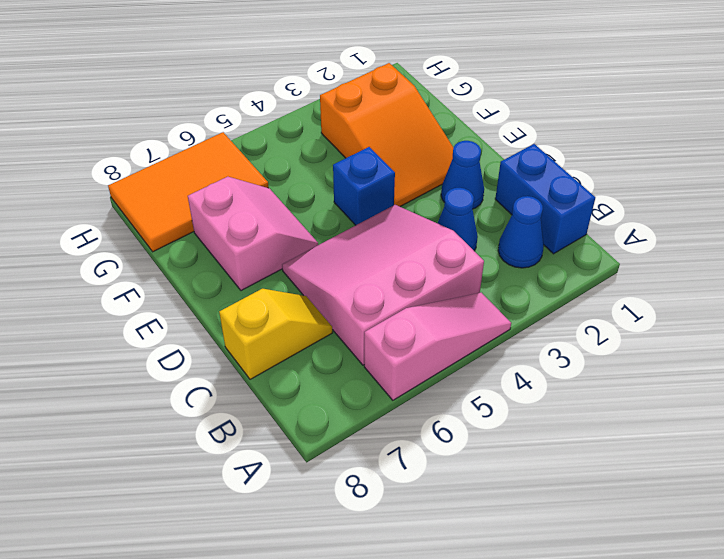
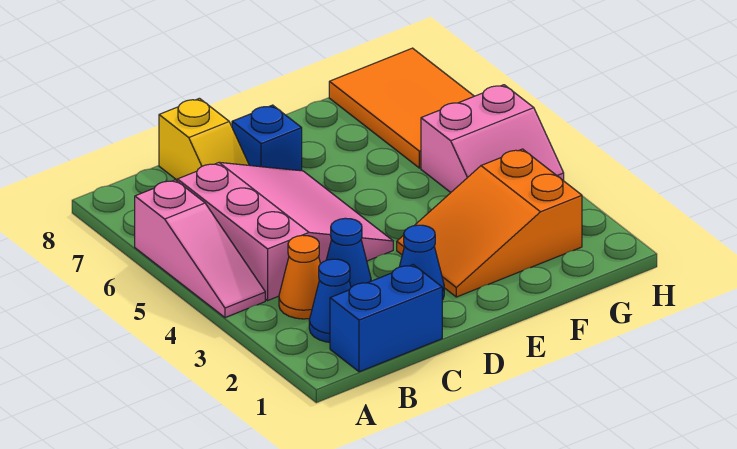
none -> orange cone B3 level 1
blue brick E4 level 1 -> blue brick D7 level 1
pink slope E6:F7 level 1 top 7 -> pink slope G4:H5 level 1 top 5

